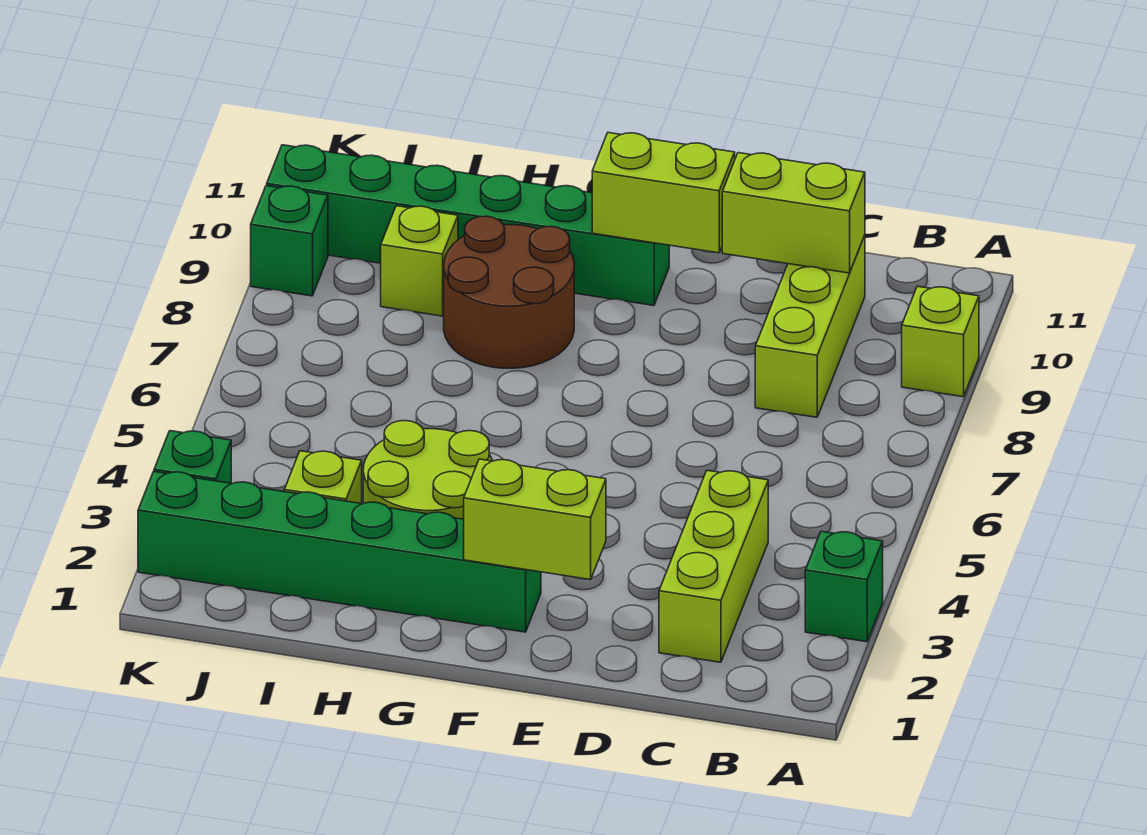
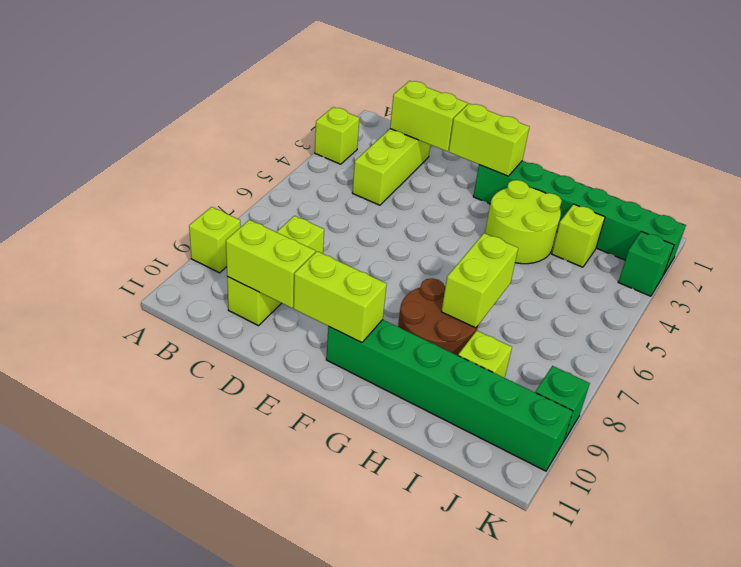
green brick A3 level 1 -> lime brick A3 level 1
none -> lime brick C2:D2 level 2
none -> lime brick H7:H8 level 2

